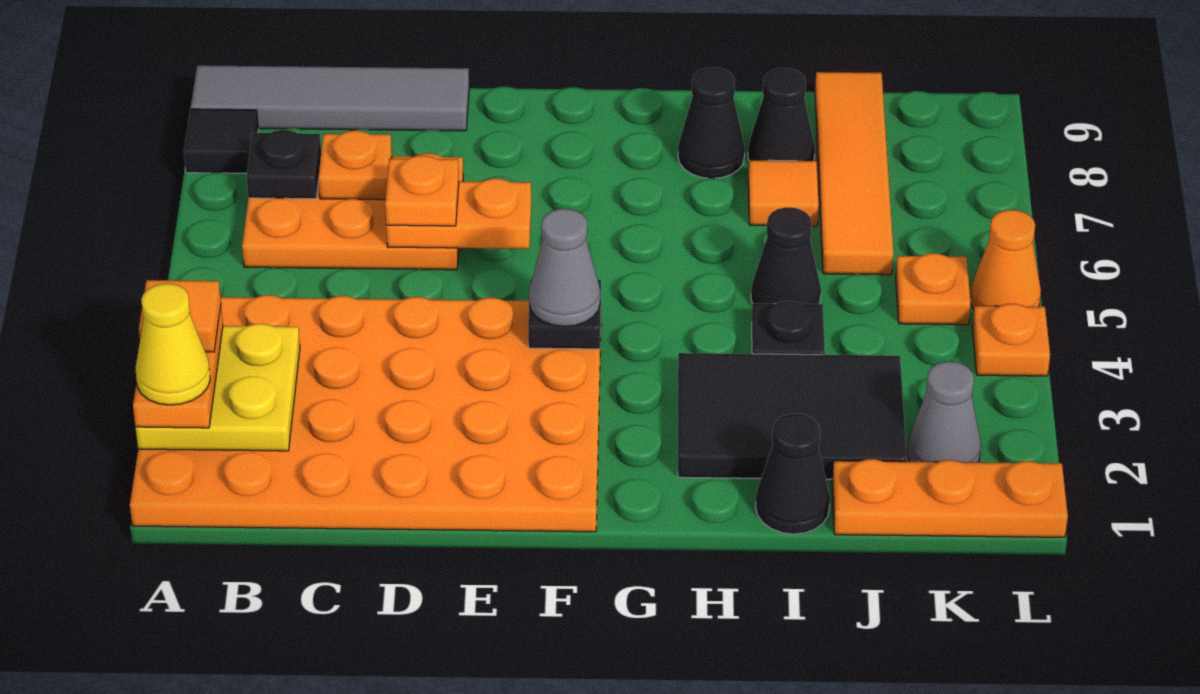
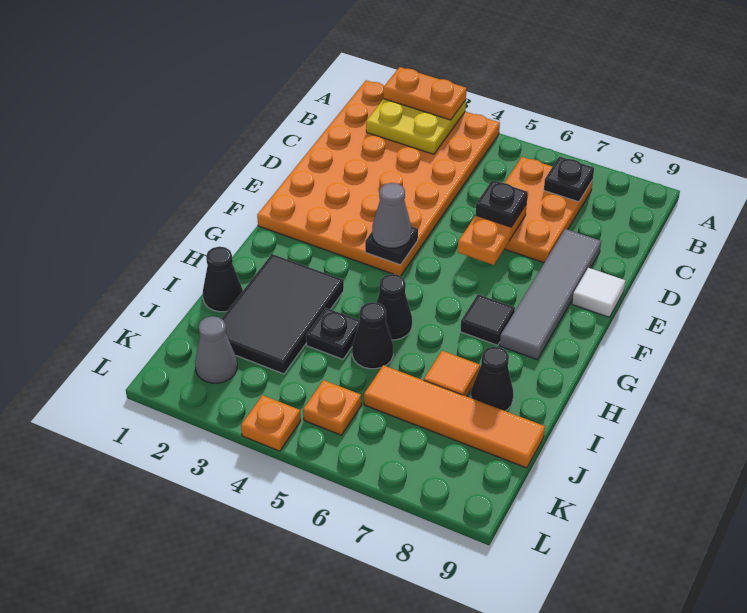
yellow cone A2 level 4 -> none
orange tile A3 level 4 -> none
black tile A8 level 1 -> black tile G7 level 1
grey tile A9:D9 level 1 -> grey tile D8:G8 level 1
orange plate C7 level 2 -> none
orange plate D6 level 3 -> black plate D6 level 3
none -> white tile E9 level 1
black cone H8 level 1 -> black cone H5 level 1
orange plate J1:L1 level 1 -> none
orange cone L5 level 1 -> none

